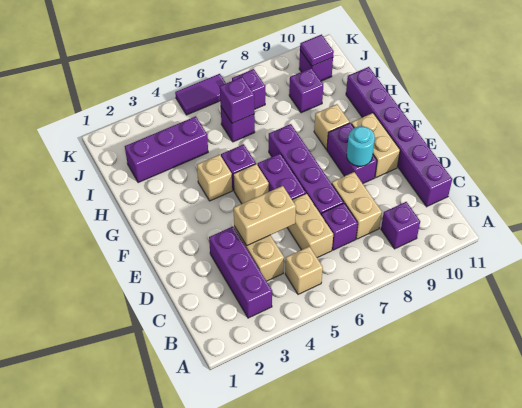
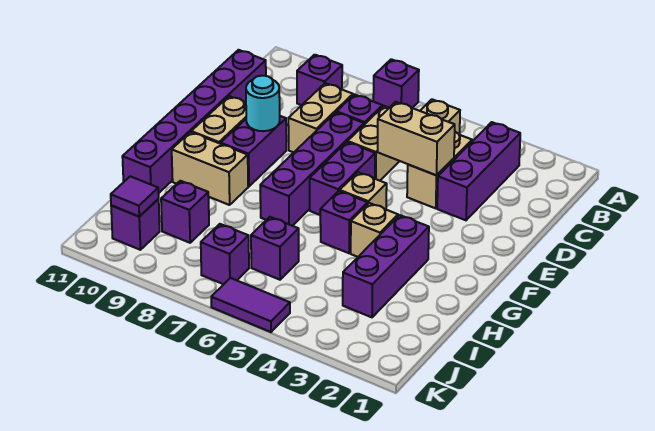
tan brick G9 level 1 -> tan brick G9:G10 level 1
purple brick I2:I4 level 1 -> purple brick G3:I3 level 1
purple brick I6 level 2 -> purple brick A7 level 1

